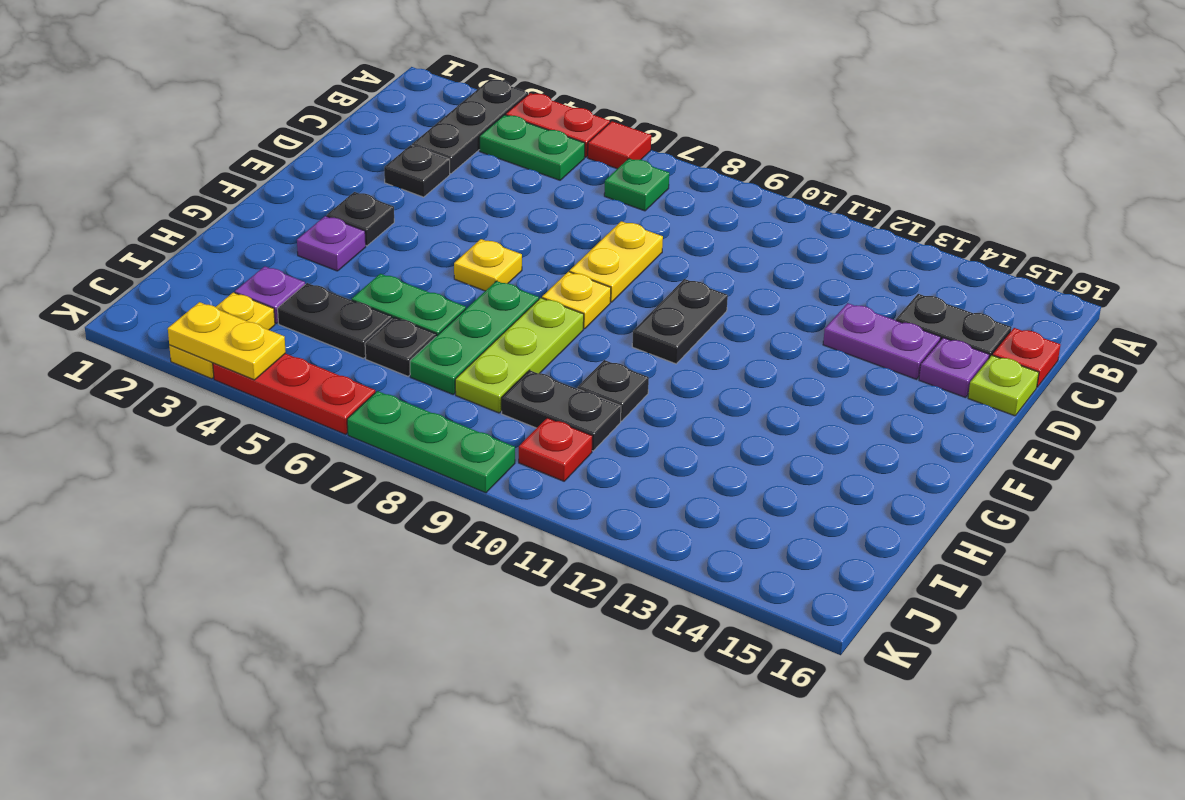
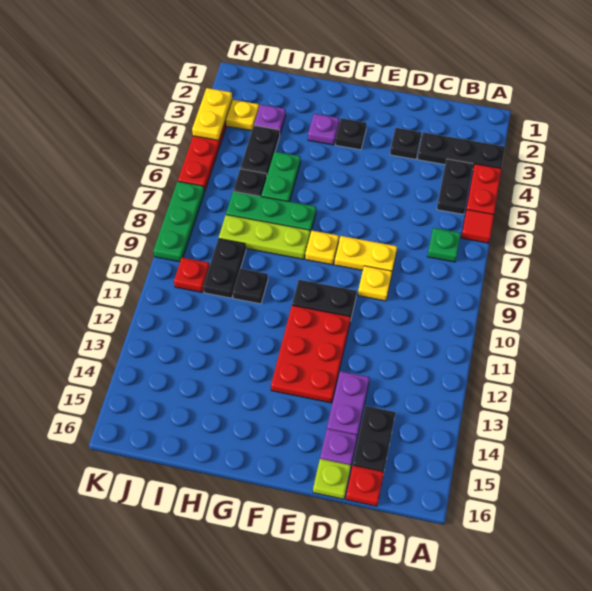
green plate B4:B5 level 1 -> black plate B4:B5 level 1
none -> red plate E11:F13 level 1
yellow plate F6 level 1 -> yellow plate D9 level 1

